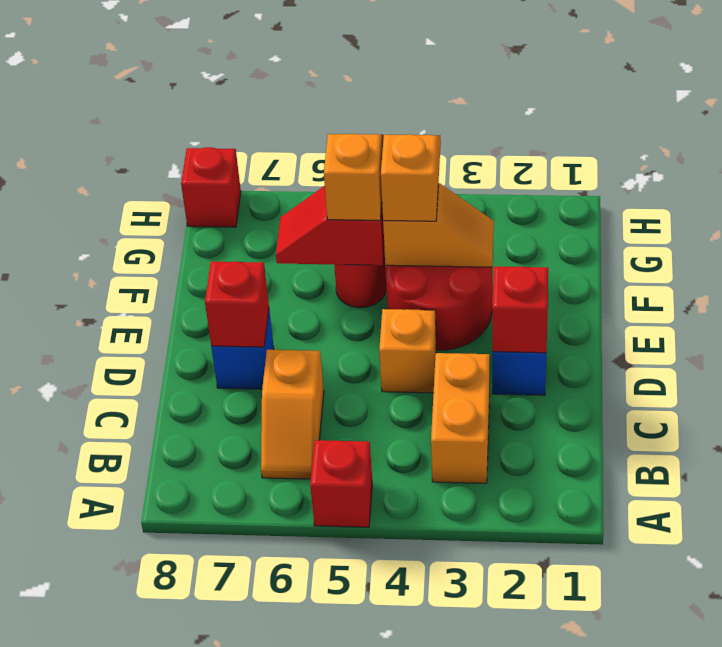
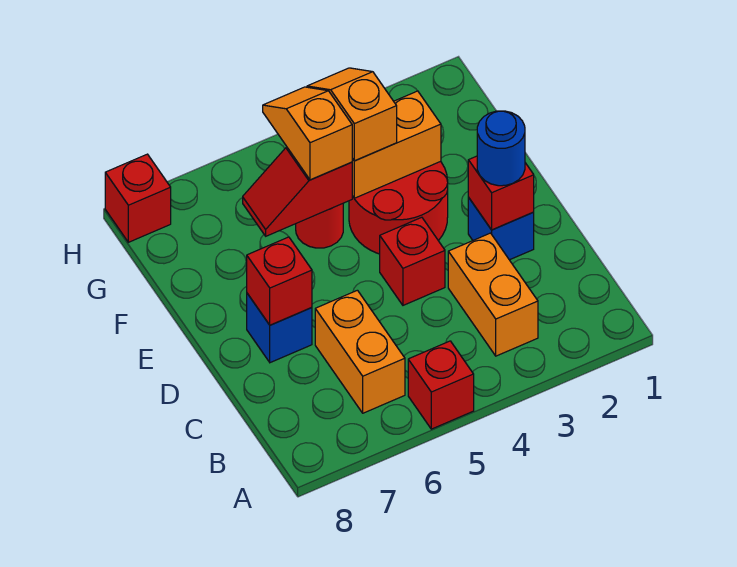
orange slope B6:C6 level 1 top C -> orange brick B6:C6 level 1
none -> blue round brick D2 level 3
orange brick D4 level 1 -> red brick D4 level 1
orange slope F3:F4 level 2 top 4 -> orange brick F3:F4 level 2

